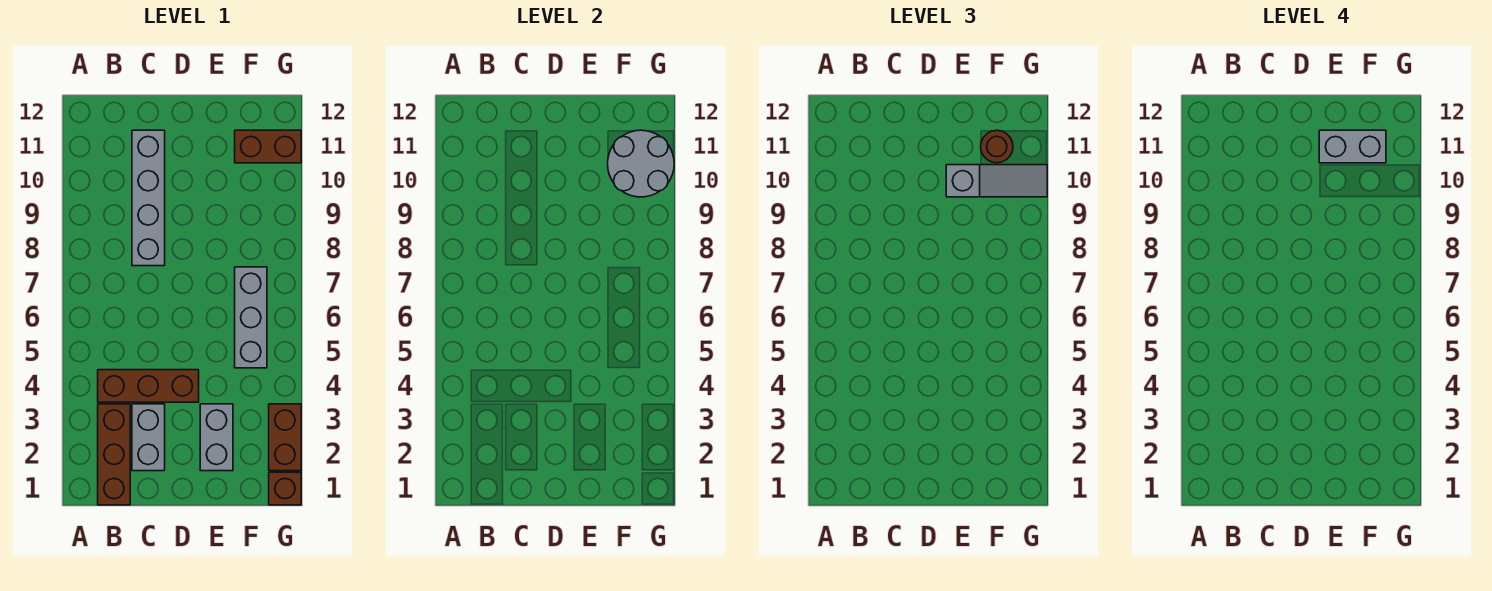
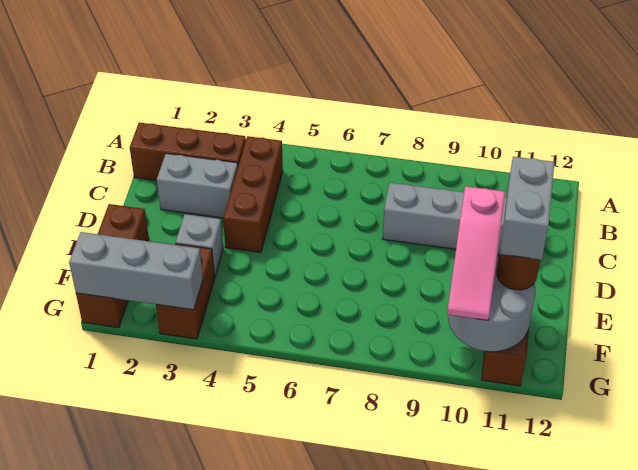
grey brick E2:E3 level 1 -> grey brick E3 level 1
grey slope E10:G10 level 3 top E -> pink slope E10:G10 level 3 top E
grey brick F5:F7 level 1 -> grey brick G1:G3 level 2
brown brick G1 level 1 -> brown brick E1:G1 level 1
brown brick G2:G3 level 1 -> brown brick F3:G3 level 1

